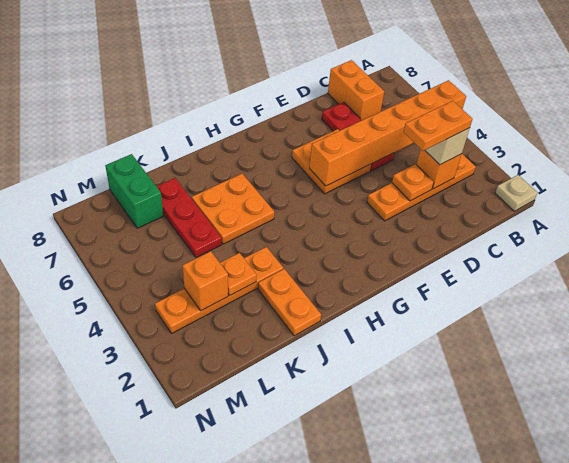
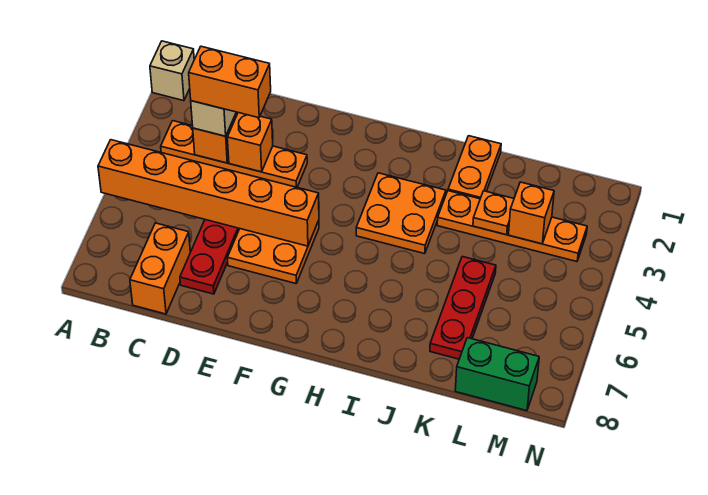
tan plate A1 level 1 -> tan brick A1 level 1
orange plate C3:D3 level 4 -> orange brick C3:D3 level 4
orange plate D3 level 2 -> orange brick D3 level 2
orange plate I5:J6 level 1 -> orange plate H3:I4 level 1
green brick L7:L8 level 1 -> green brick L8:M8 level 1

